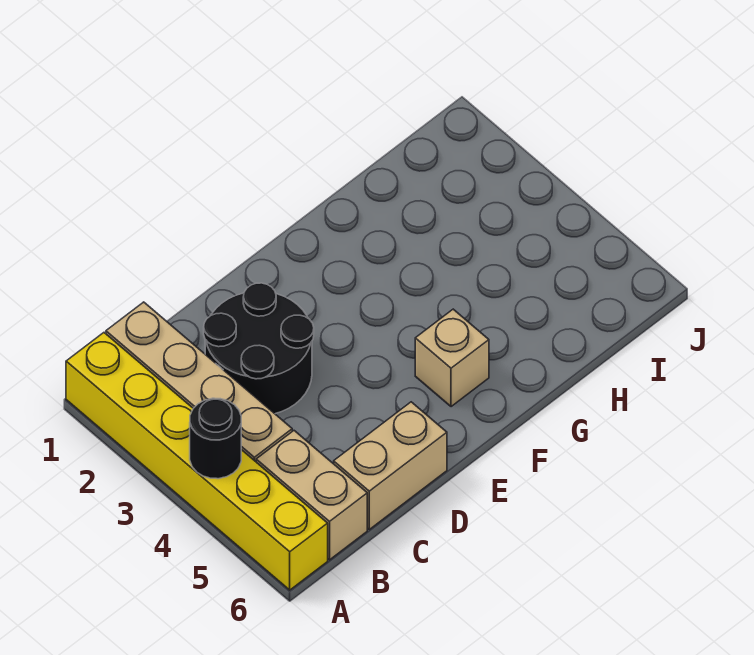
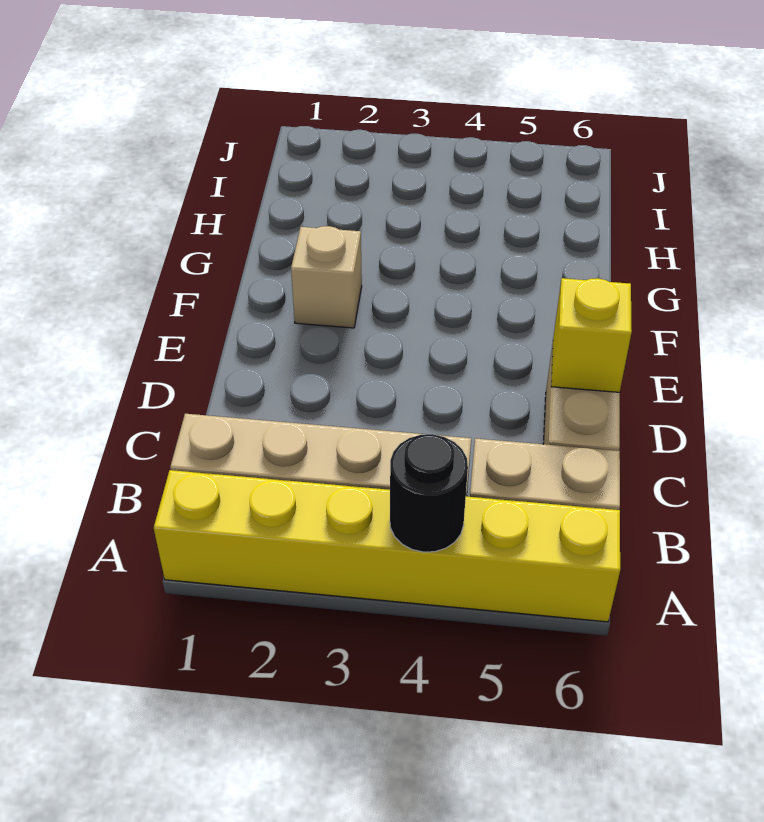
black round brick C2:D3 level 1 -> none
none -> yellow brick D6 level 2
tan brick F5 level 1 -> tan brick F2 level 1

